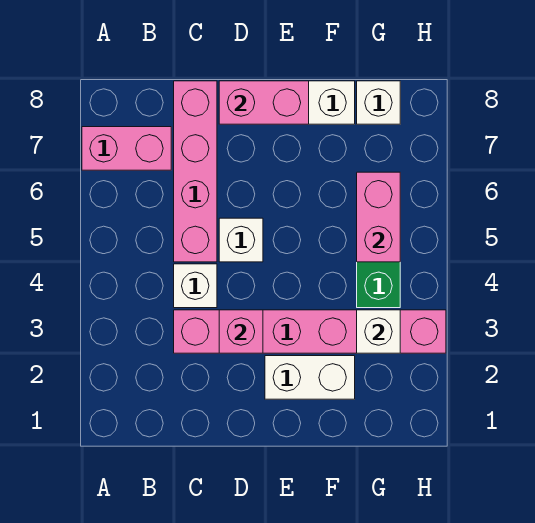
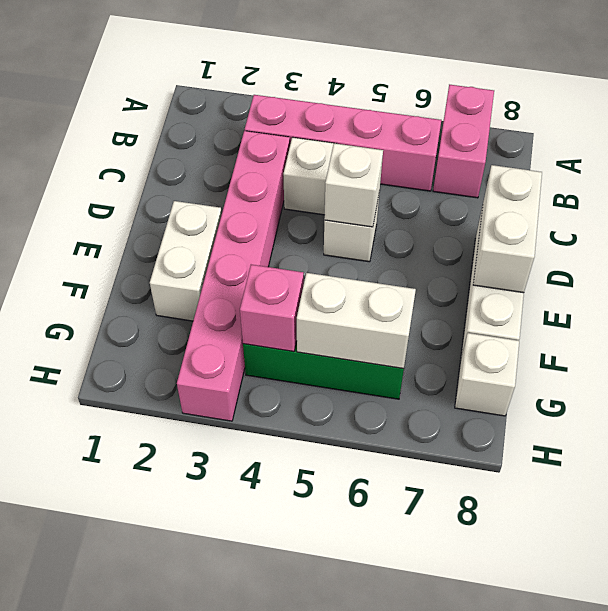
pink brick C5:C8 level 1 -> pink brick B3:B6 level 1
pink brick D3 level 2 -> pink brick G4 level 2
pink brick D8:E8 level 2 -> white brick D8:E8 level 2
white brick G3 level 2 -> white brick D5 level 2
pink brick G5:G6 level 2 -> white brick G5:G6 level 2

